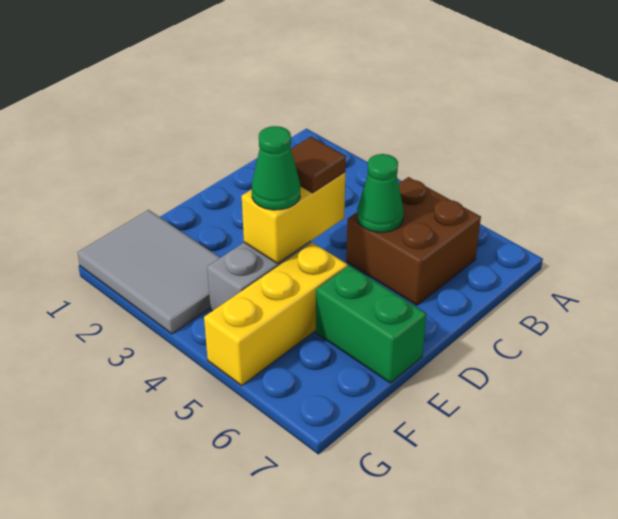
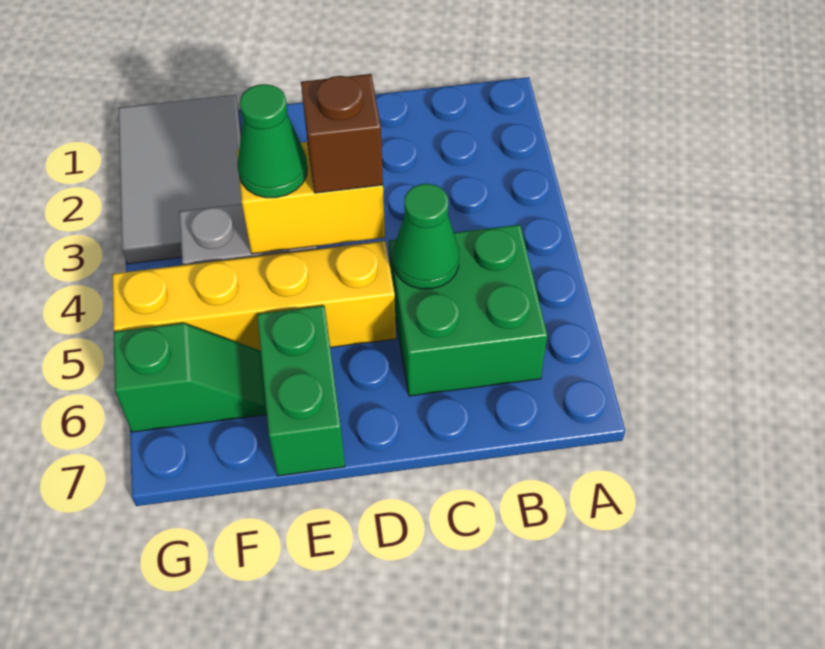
brown brick B5:C6 level 1 -> green brick B5:C6 level 1
brown tile D4 level 3 -> brown brick D4 level 3
yellow brick E5:G5 level 1 -> yellow brick D5:G5 level 1
none -> green slope F6:G6 level 1 top G

